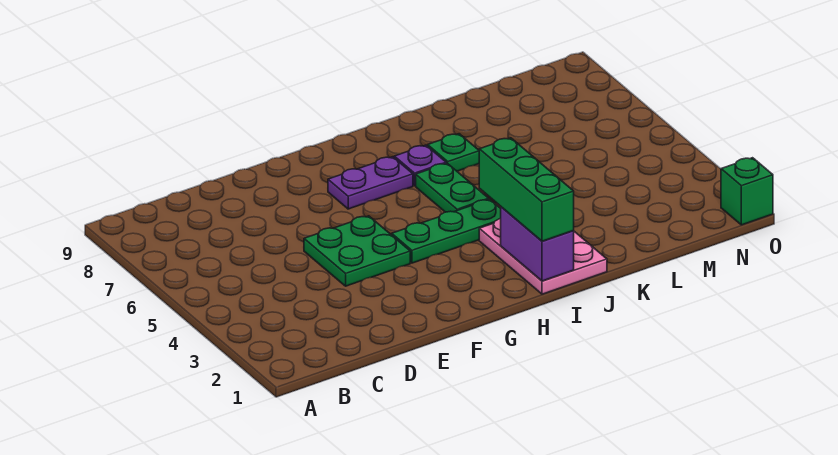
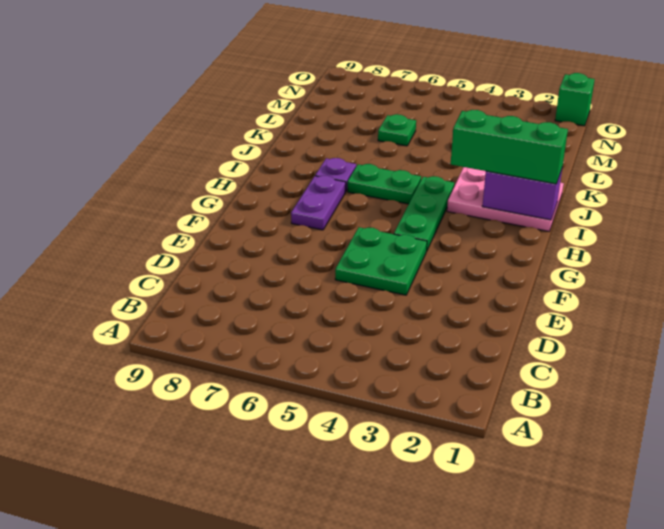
green plate J7 level 1 -> green plate L6 level 1

